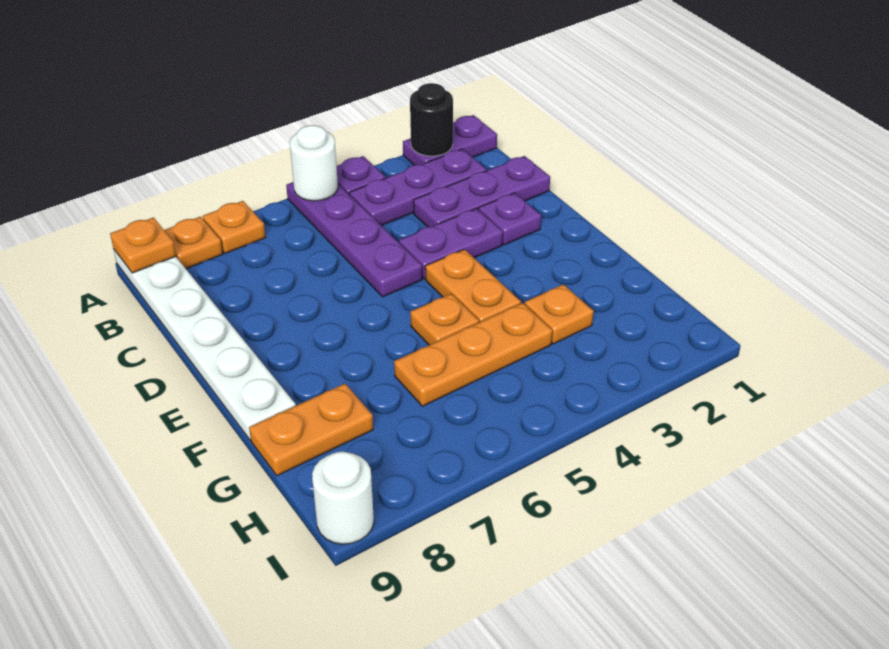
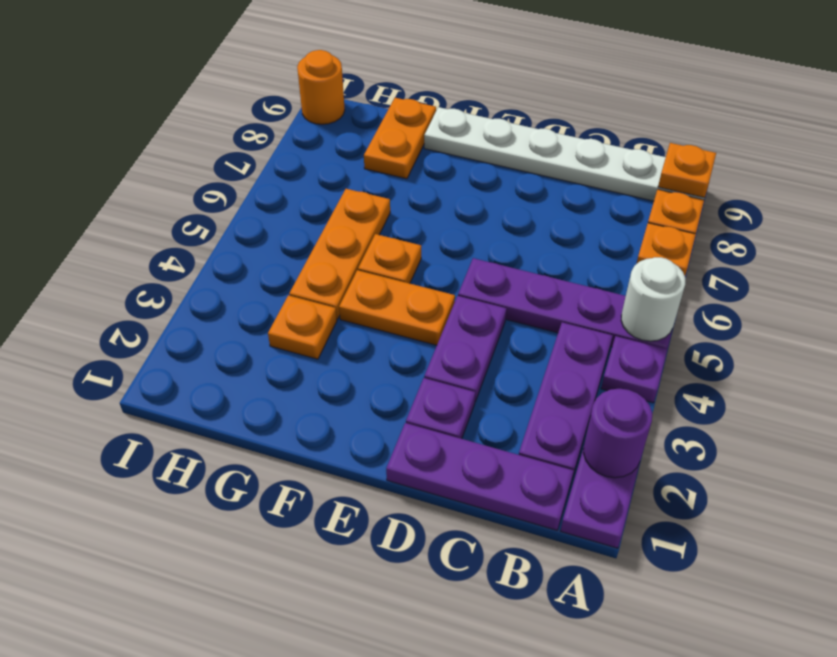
black round brick A2 level 2 -> purple round brick A2 level 2
purple plate C1:C3 level 1 -> purple plate B1:D1 level 1
white round brick I9 level 1 -> orange round brick I9 level 1

